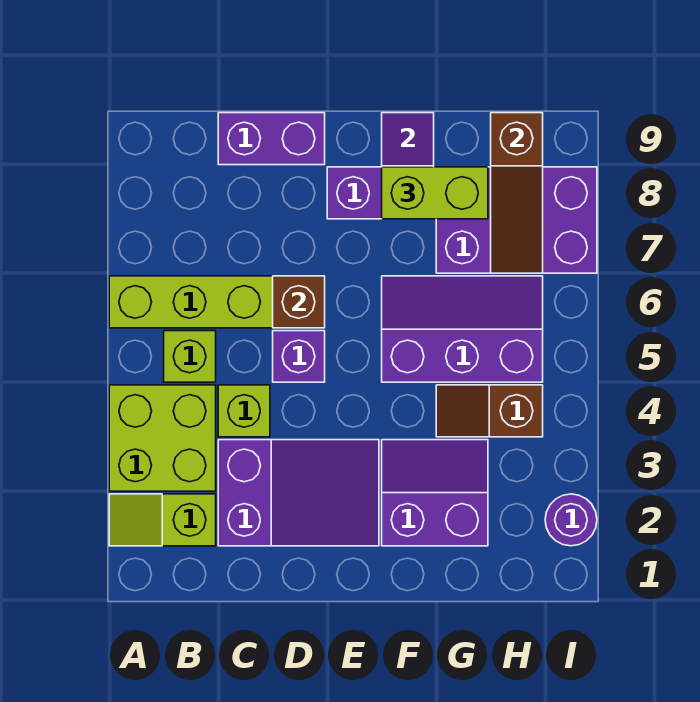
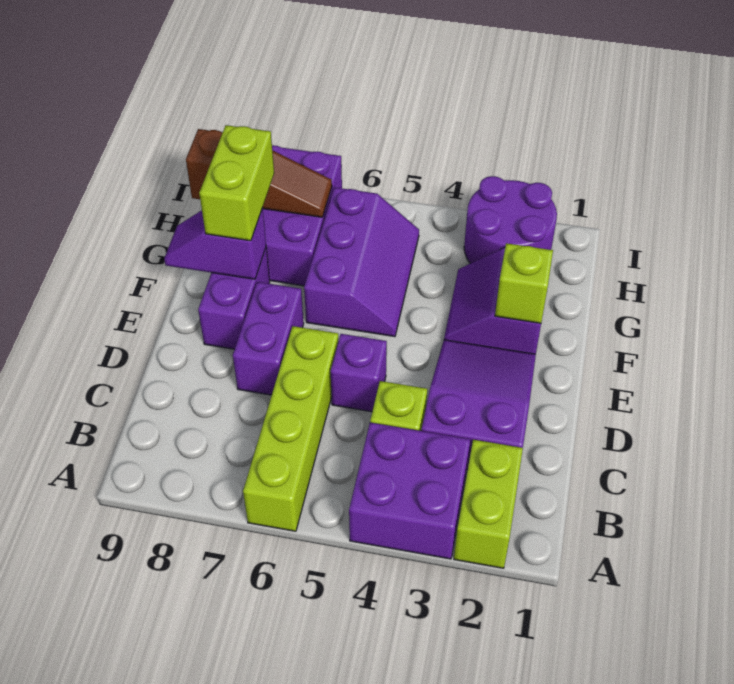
lime slope A2:B2 level 1 top B -> lime brick A2:B2 level 1
lime brick A3:B4 level 1 -> purple brick A3:B4 level 1
lime brick B5 level 1 -> lime brick F2 level 2
purple brick C9:D9 level 1 -> purple brick D7:E7 level 1
brown brick D6 level 2 -> none
purple slope F5:H6 level 1 top 5 -> purple slope F5:H6 level 1 top 6
brown slope G4:H4 level 1 top H -> none
purple round brick I2 level 1 -> purple round brick H2:I3 level 1

